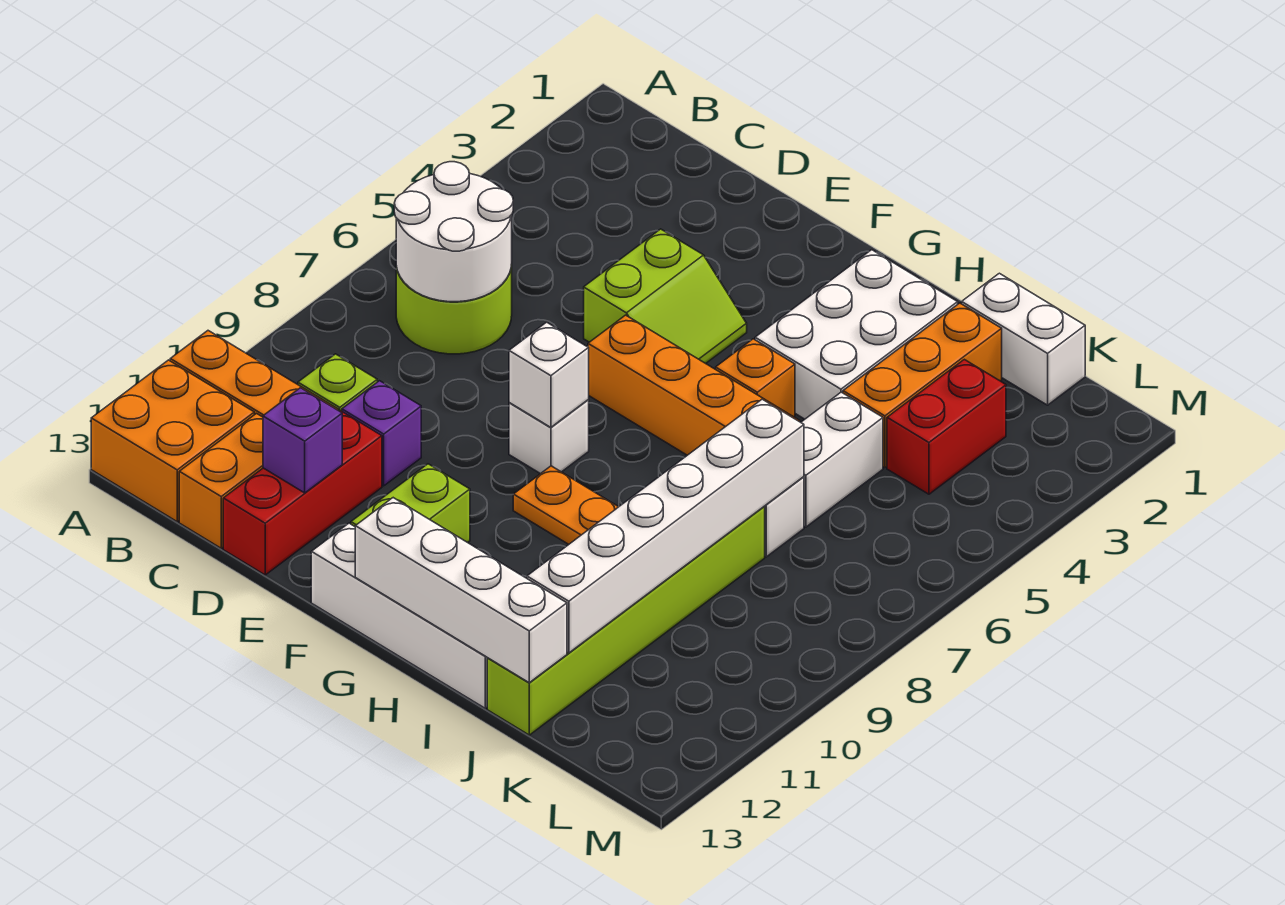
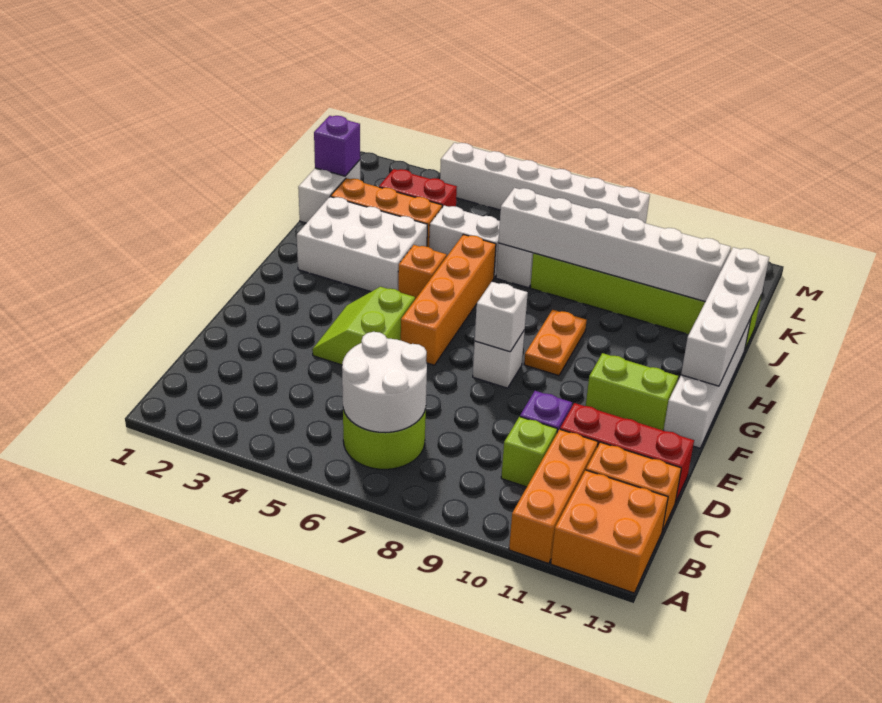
purple brick D12 level 2 -> purple brick K1 level 2
lime slope E4:F5 level 1 top E -> lime slope E4:F5 level 1 top 5
none -> white brick M4:M9 level 1

